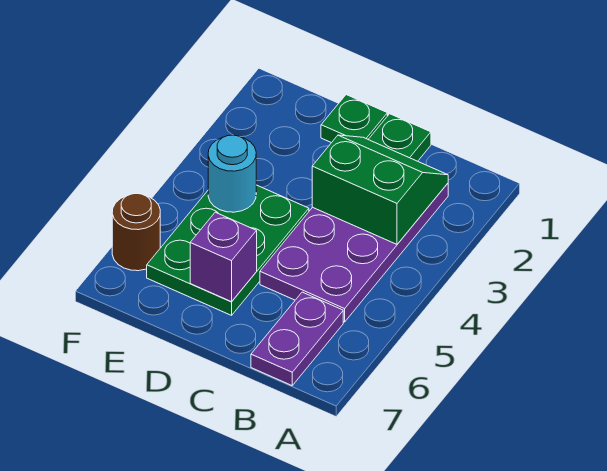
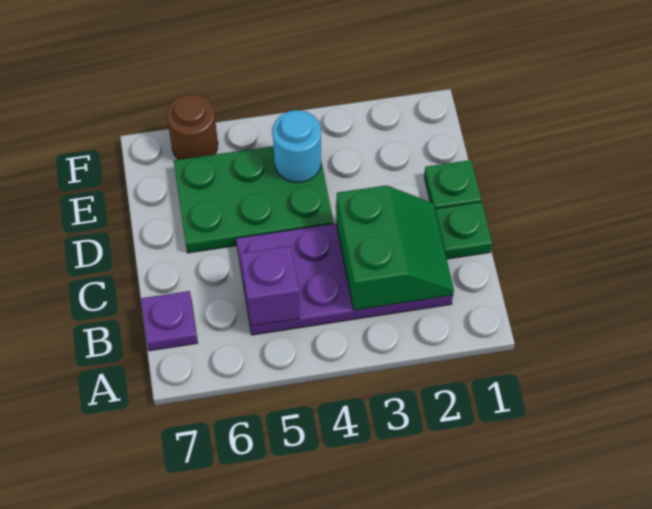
purple plate B6:B7 level 1 -> purple plate B7 level 1
purple brick D6 level 2 -> purple brick B5 level 2

